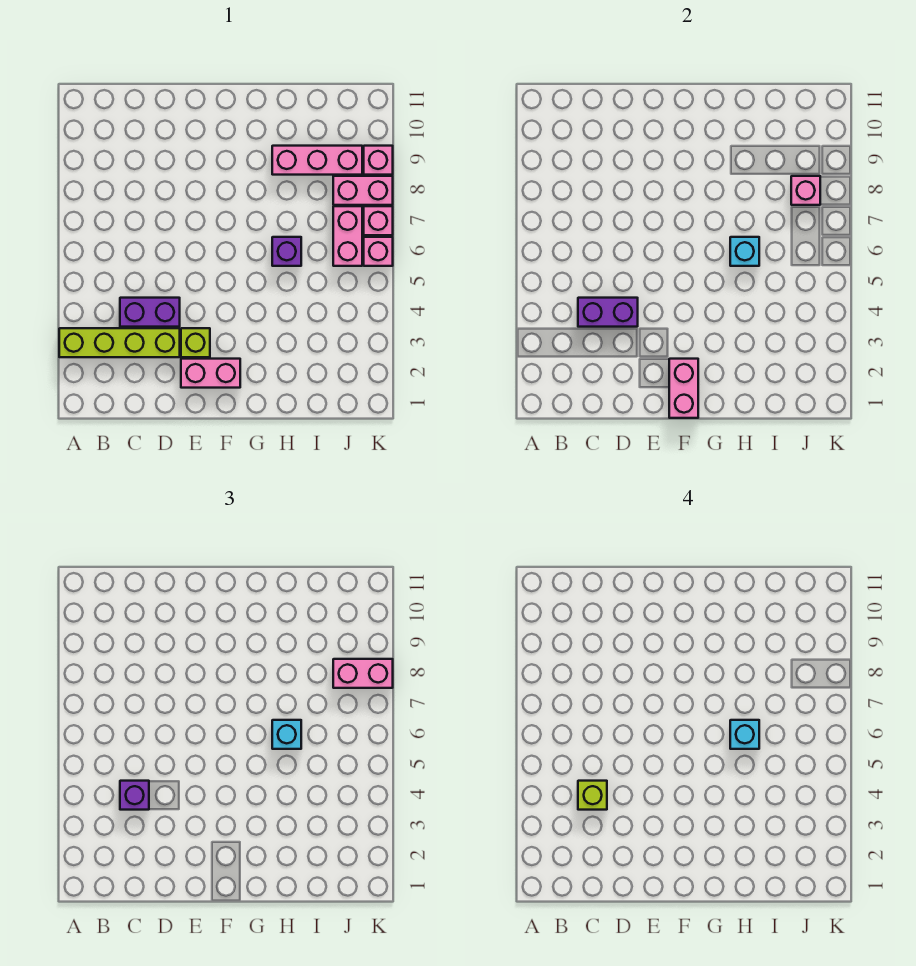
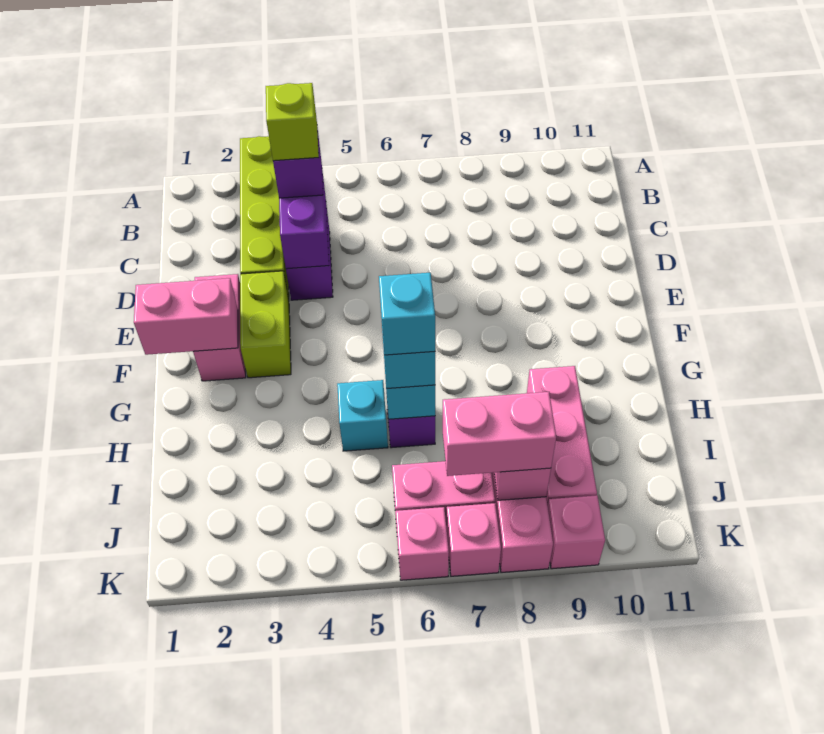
lime brick E3 level 1 -> lime brick E3:F3 level 1
none -> cyan brick H5 level 1
pink brick J8:K8 level 3 -> pink brick J7:J8 level 3

